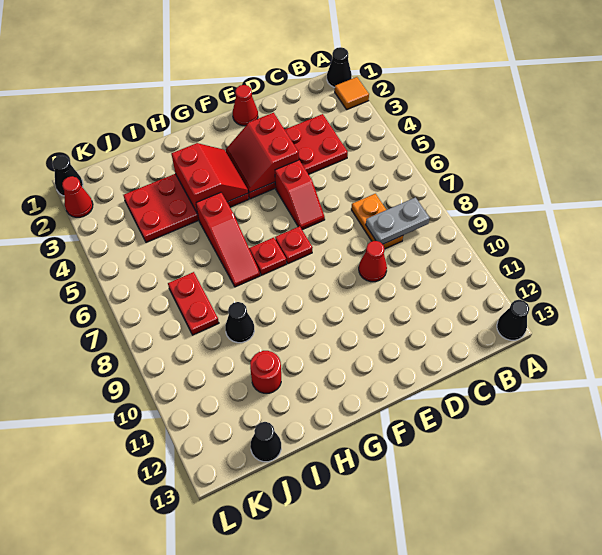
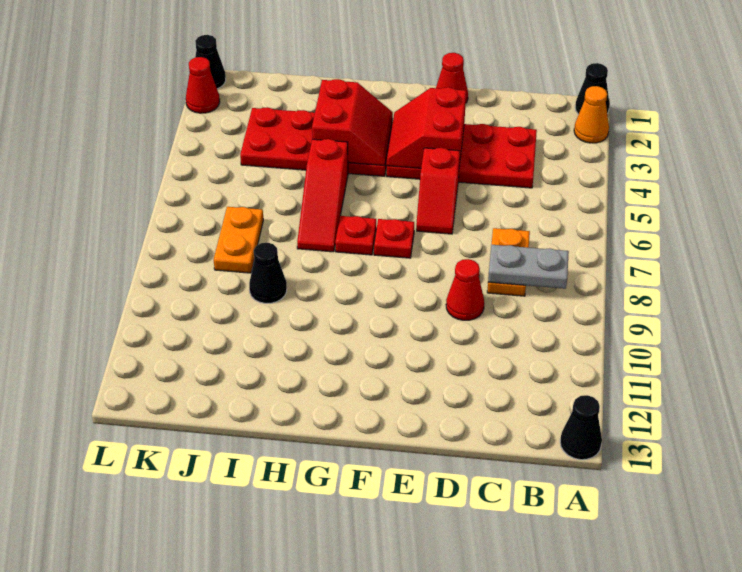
orange tile A2 level 1 -> orange cone A2 level 1
red round brick I11 level 1 -> none
red plate J7:J8 level 1 -> orange plate J7:J8 level 1
black cone J13 level 1 -> none

